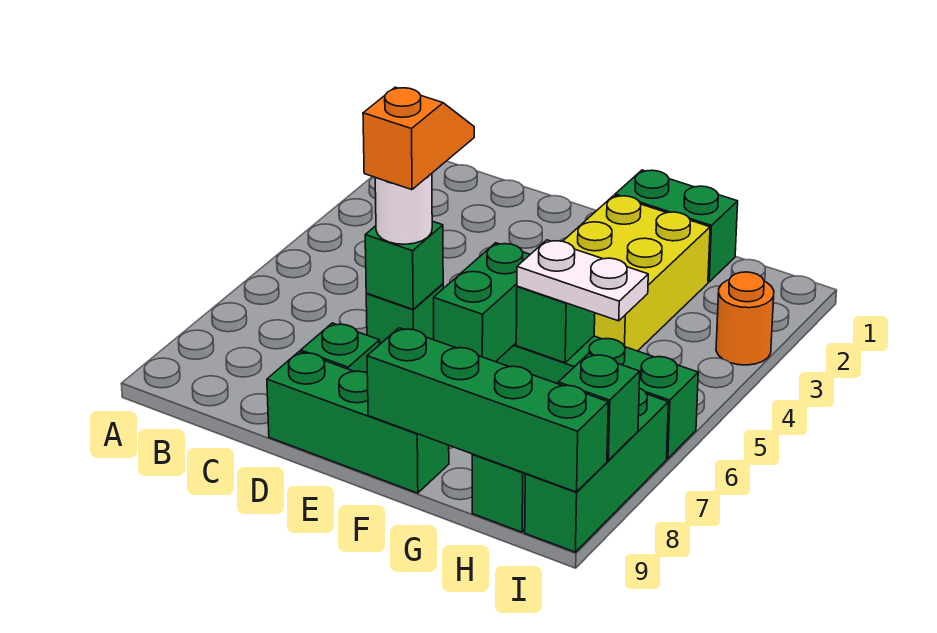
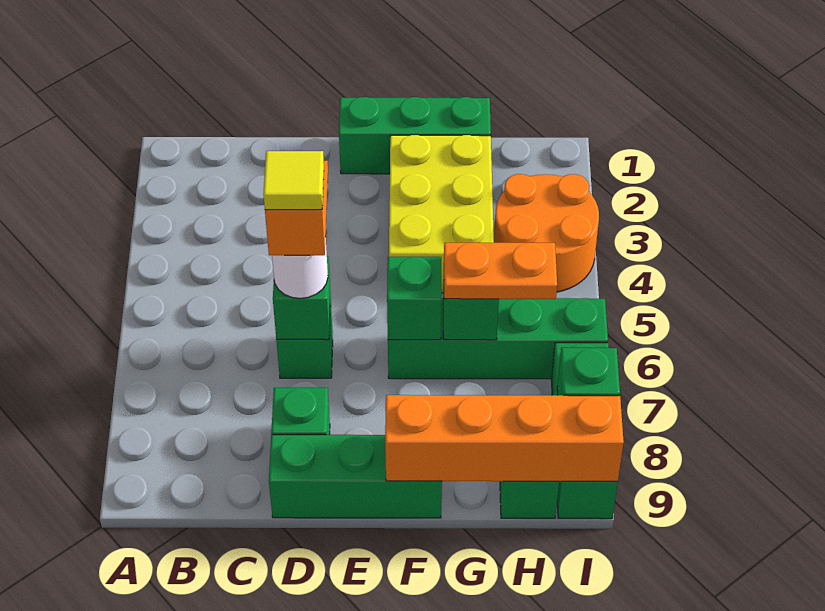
none -> yellow tile D6 level 5
green brick F1:G1 level 1 -> green brick E1:G1 level 1
green brick F6:F7 level 2 -> green brick F6 level 2
green brick F9:I9 level 2 -> orange brick F9:I9 level 2
white plate G6:H6 level 3 -> orange plate G6:H6 level 3
orange round brick I3 level 1 -> orange round brick H3:I4 level 1

